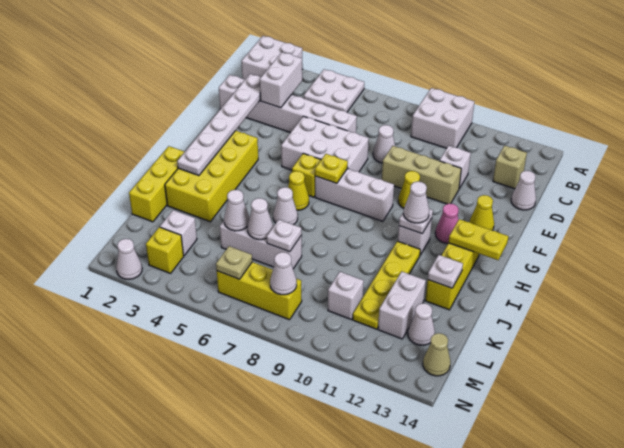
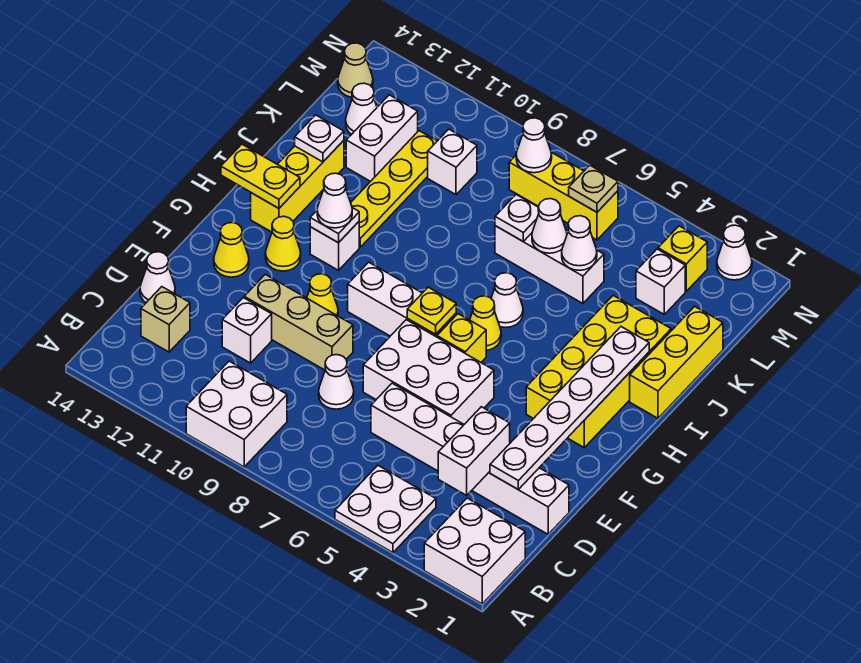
pink cone G12 level 1 -> yellow cone G12 level 1

